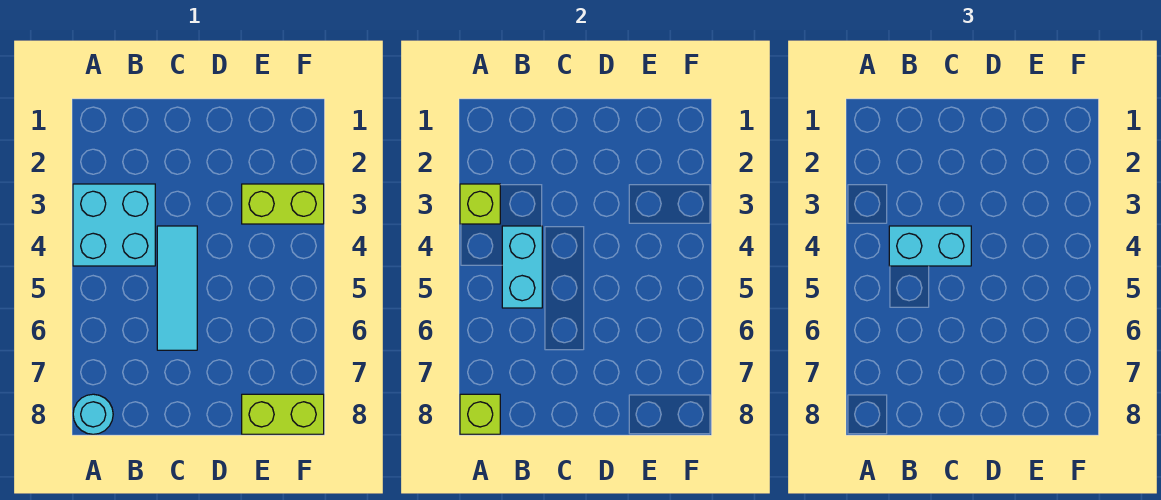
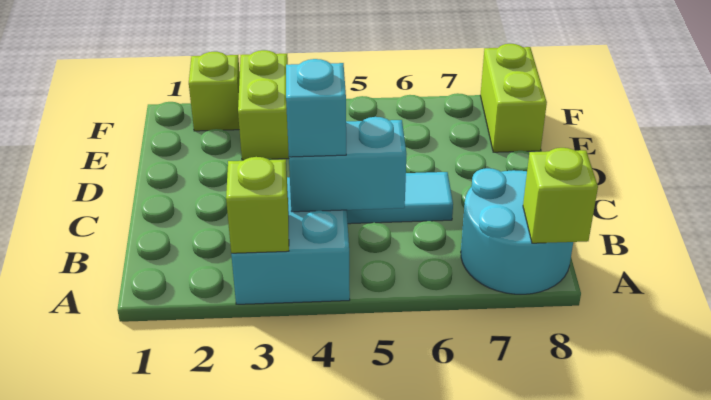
cyan round brick A8 level 1 -> cyan round brick A7:B8 level 1
cyan brick B4:C4 level 3 -> cyan brick B4 level 3
none -> lime brick F2 level 1

